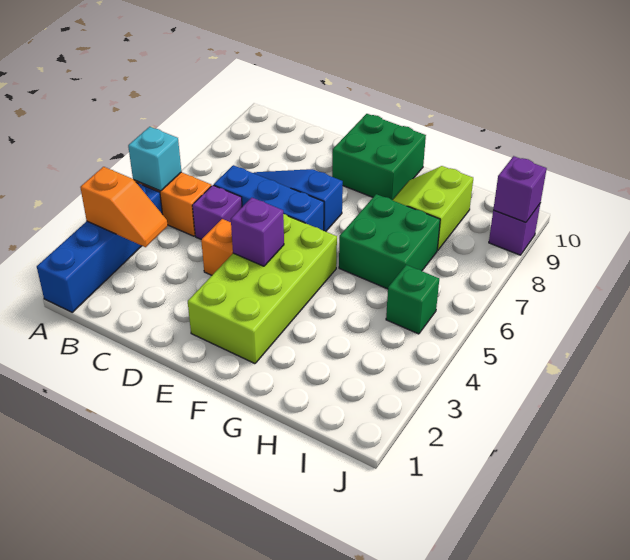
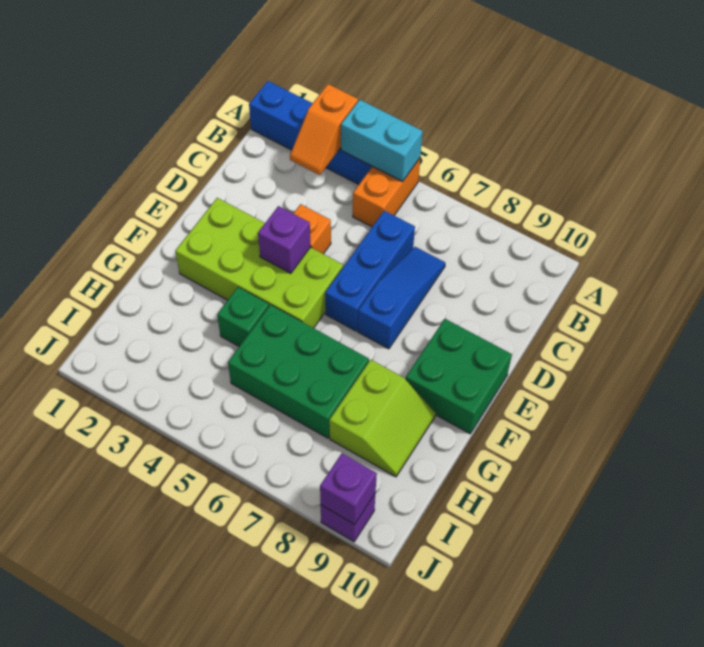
cyan brick A5 level 2 -> cyan brick A4:A5 level 2
purple brick C5 level 1 -> none
green brick G6:H7 level 1 -> green brick G5:H7 level 1
lime slope G8:H9 level 1 top H -> lime slope G8:H9 level 1 top 8
green brick I5 level 1 -> green brick G4 level 1

